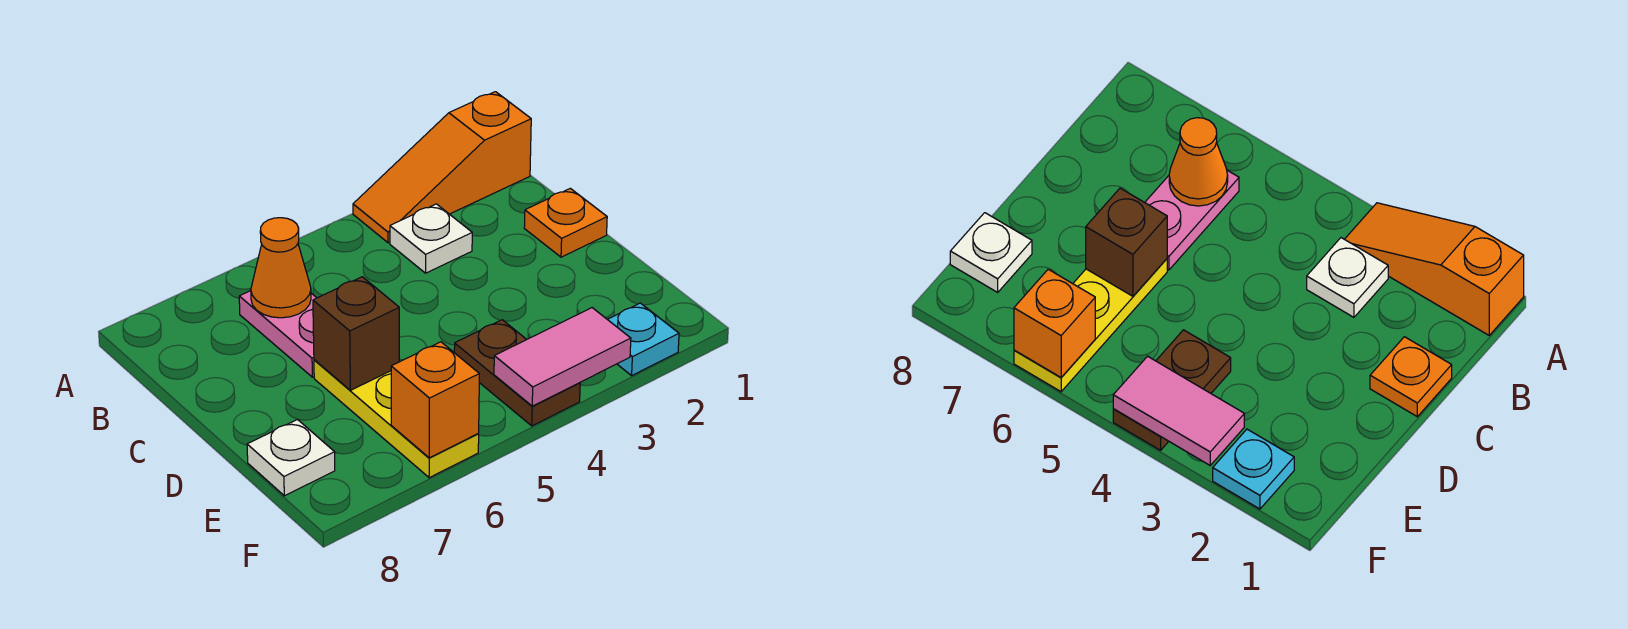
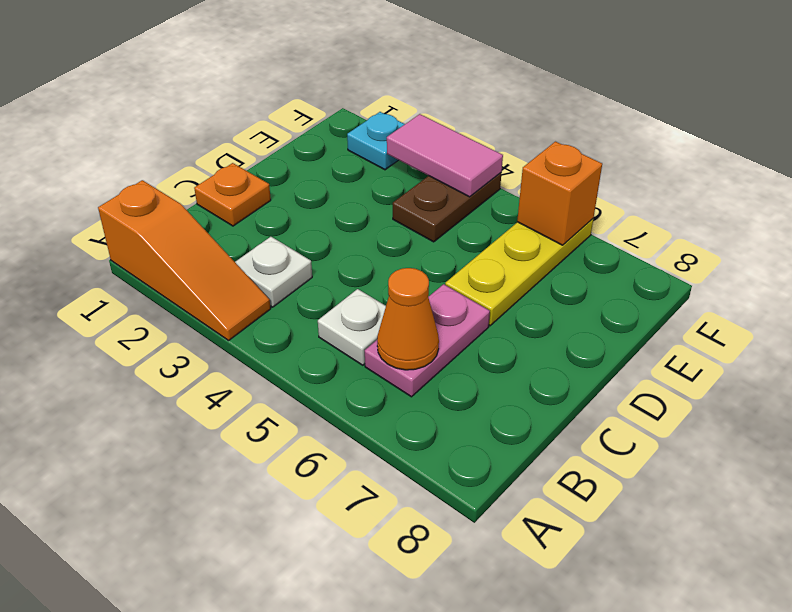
brown brick D6 level 2 -> none
white plate E8 level 1 -> white plate B5 level 1

